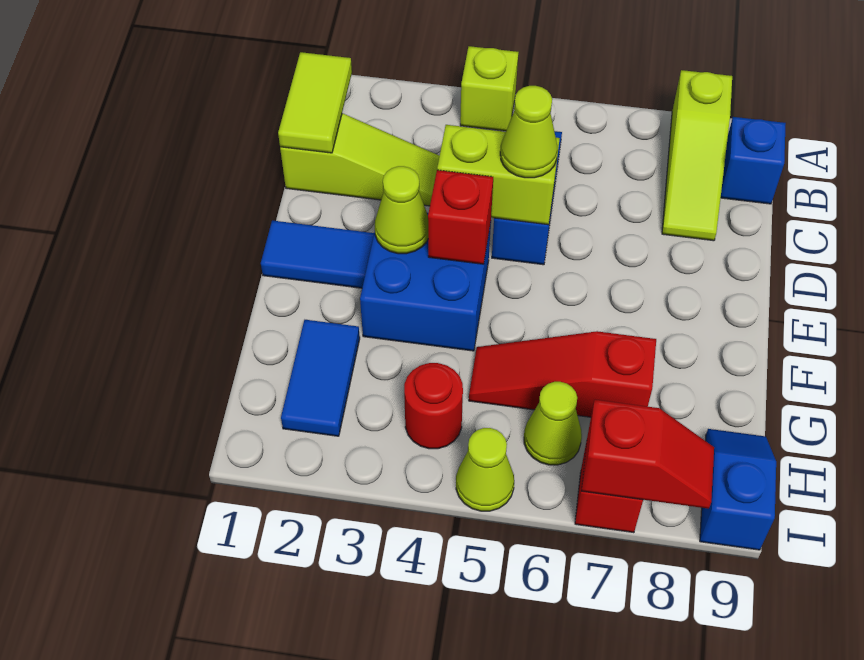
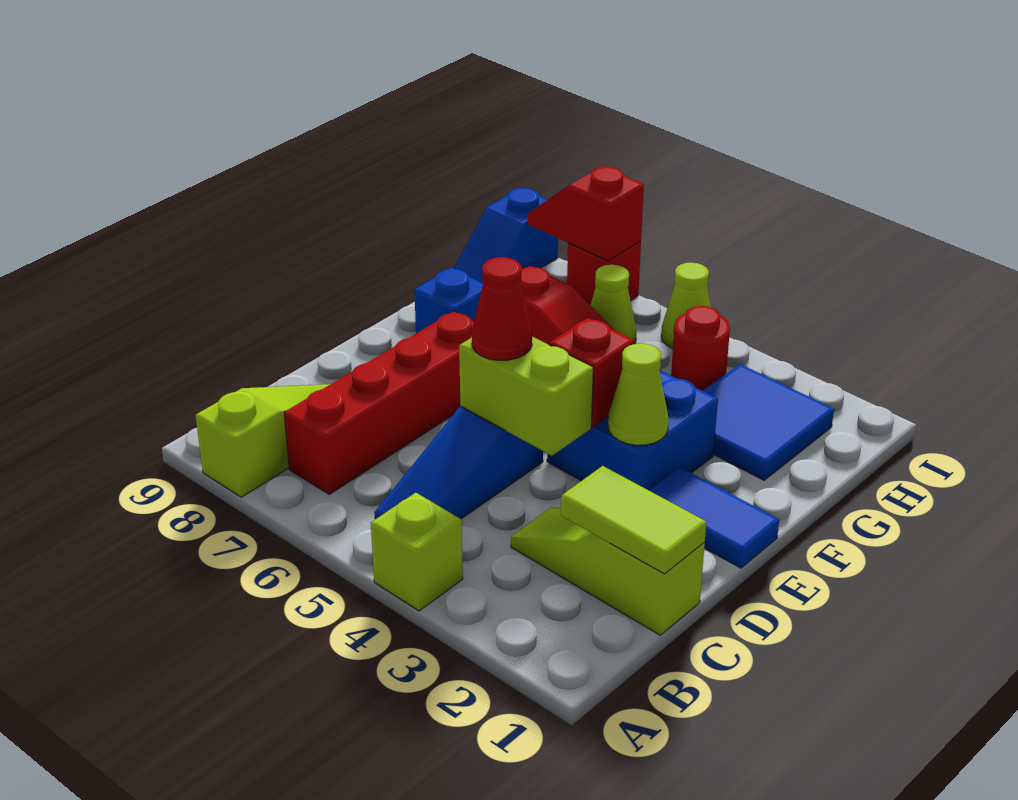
lime tile B1:C1 level 2 -> lime tile C1:C2 level 2
none -> red brick B7:E7 level 1
blue brick B9 level 1 -> blue brick F8 level 1
lime cone D5 level 3 -> red cone D5 level 3
blue tile G2:H2 level 1 -> blue tile G2:H3 level 1

